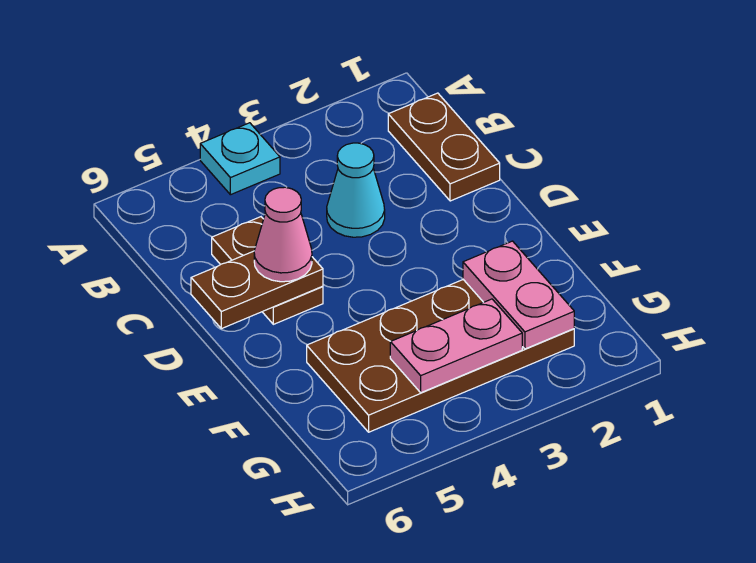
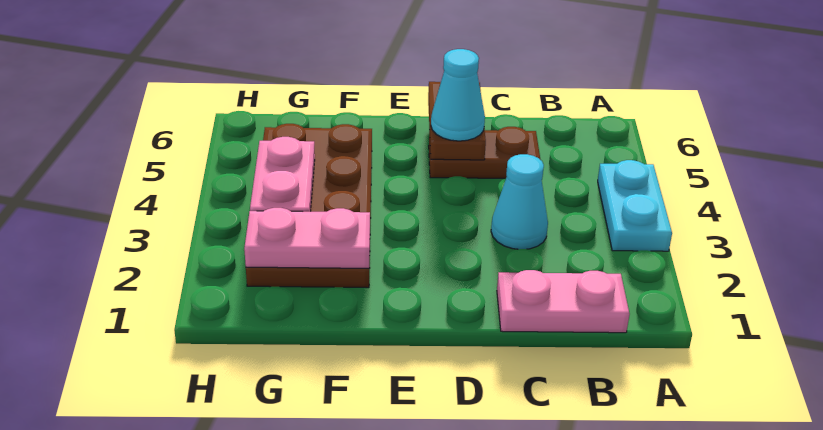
cyan plate A4 level 1 -> cyan plate A3:A4 level 1
brown plate B1:C1 level 1 -> pink plate B1:C1 level 1
pink cone D5 level 3 -> cyan cone D5 level 3

